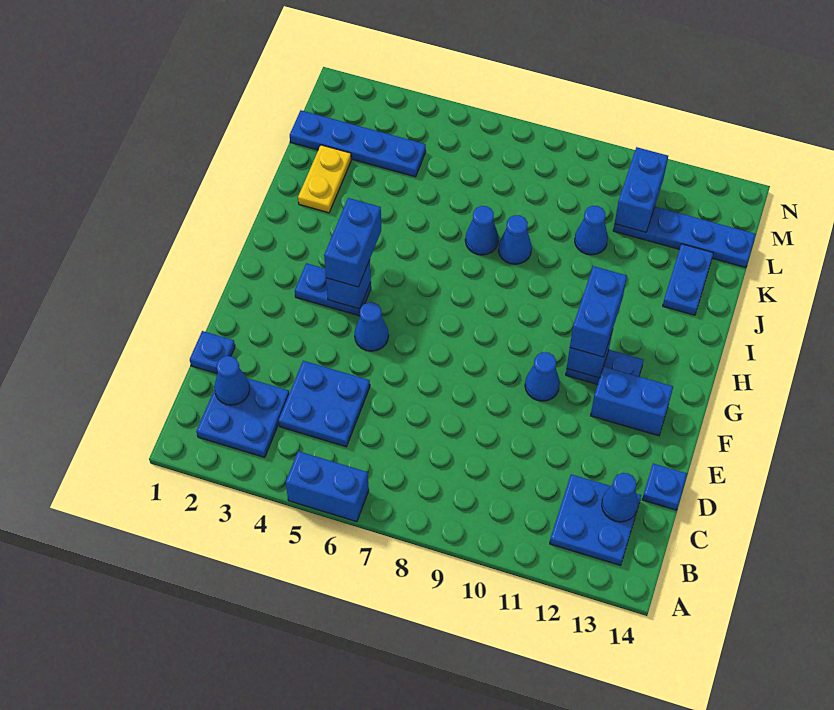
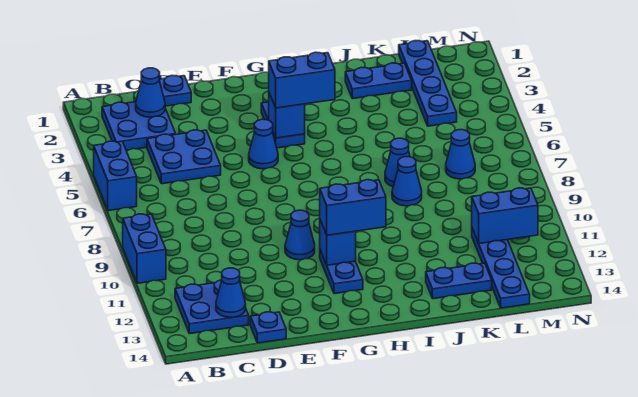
blue brick F12:F13 level 1 -> blue brick A9:A10 level 1
yellow plate J2:K2 level 1 -> blue plate J2:K2 level 1
blue cone K10 level 1 -> blue cone L7 level 1

